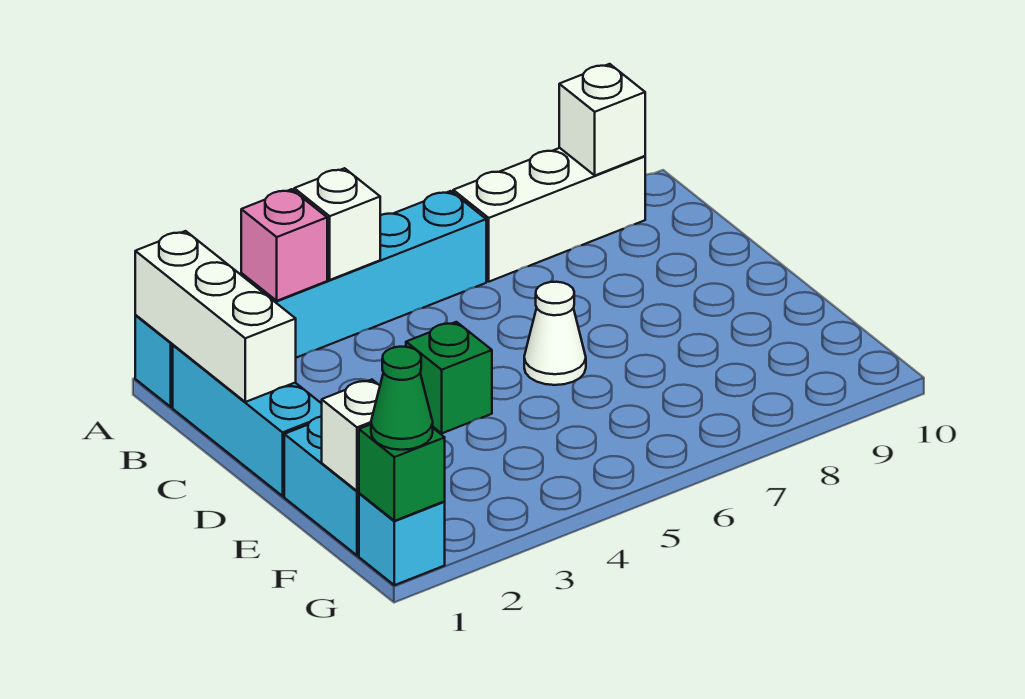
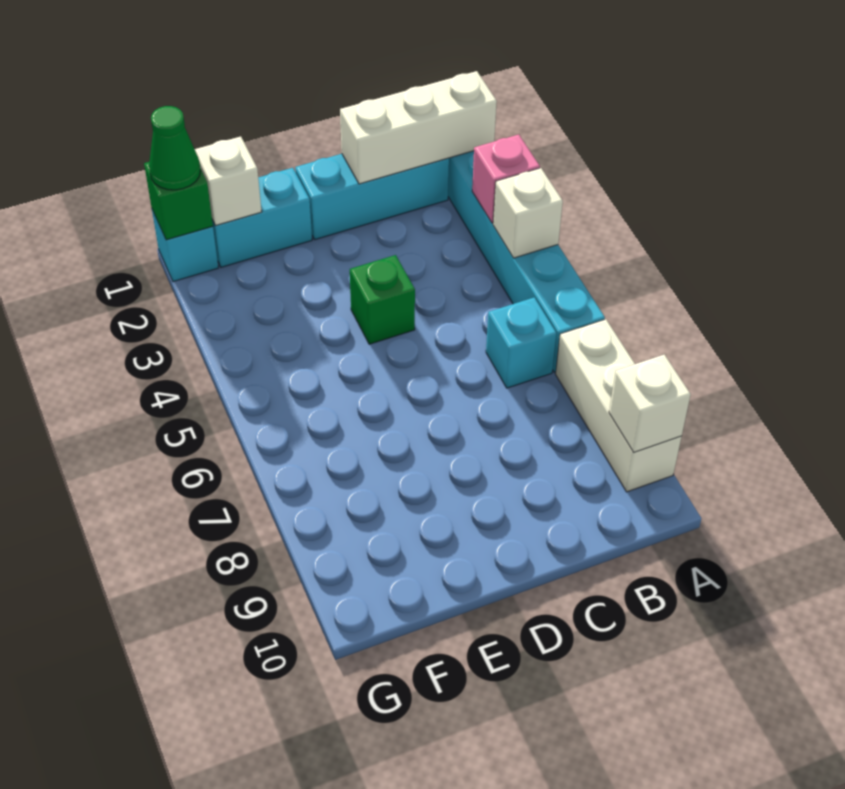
none -> cyan brick B6 level 1
white cone D6 level 1 -> none

